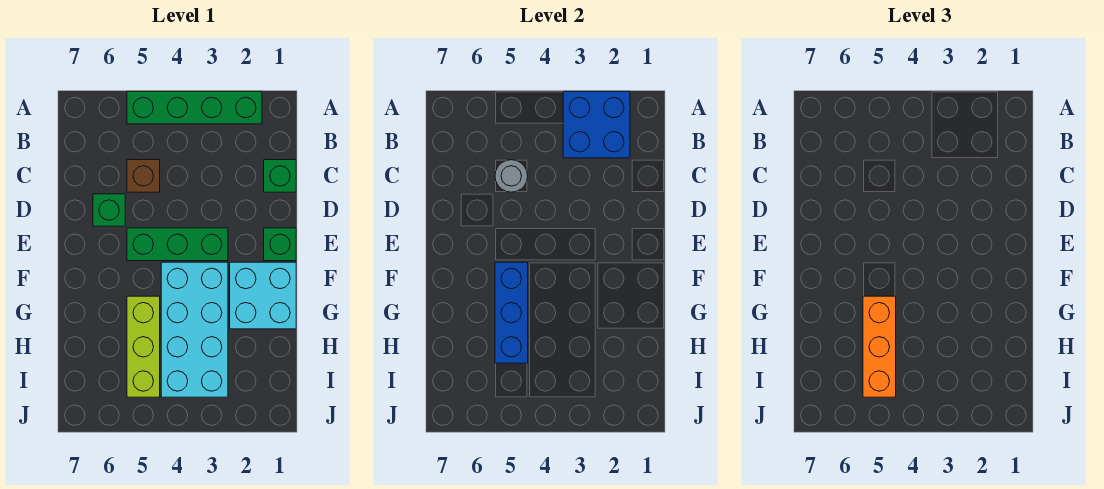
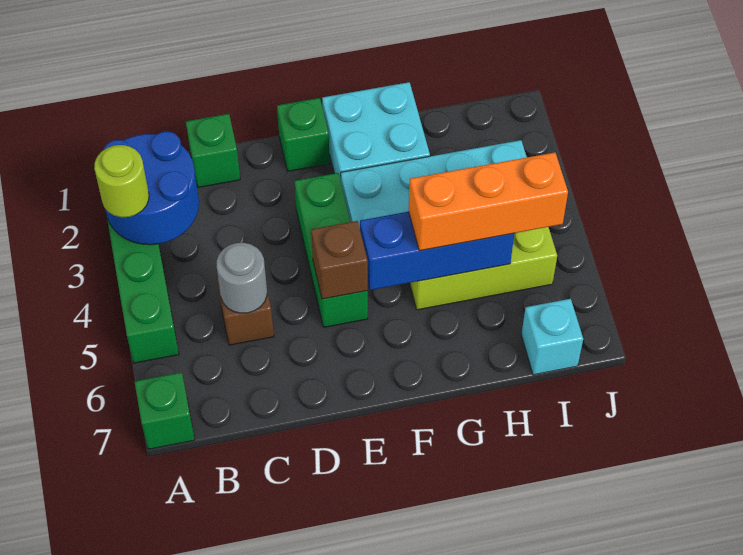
blue brick A2:B3 level 2 -> blue round brick A2:B3 level 2
none -> lime round brick A3 level 3
green brick D6 level 1 -> green brick A7 level 1
none -> brown brick E5 level 2
none -> cyan brick I7 level 1

